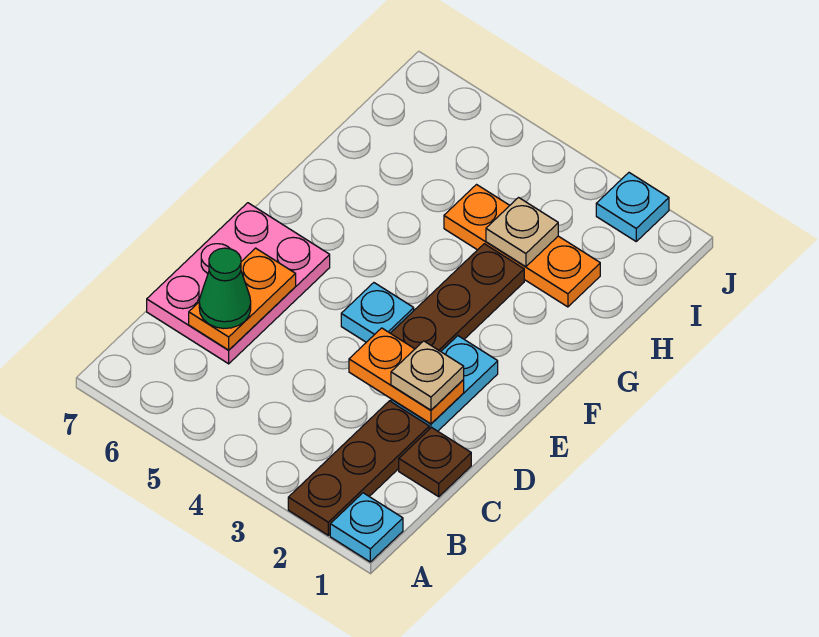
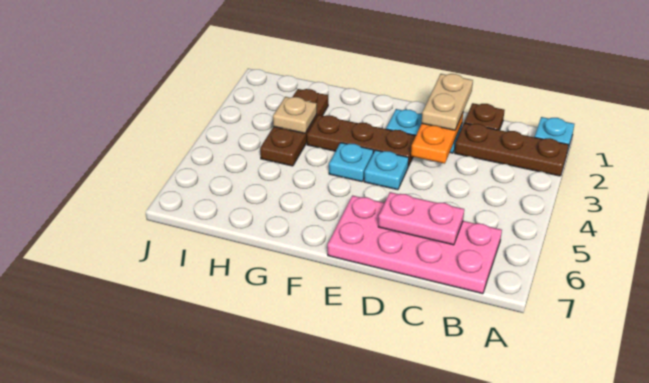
pink plate C6:E7 level 1 -> pink plate B6:E7 level 1
orange plate C6:D6 level 2 -> pink plate C6:D6 level 2
green cone C6 level 3 -> none
tan plate D2 level 3 -> tan plate D1:D2 level 3
orange plate H2:H4 level 1 -> brown plate H2:H4 level 1
cyan plate J2 level 1 -> cyan plate F4 level 1

